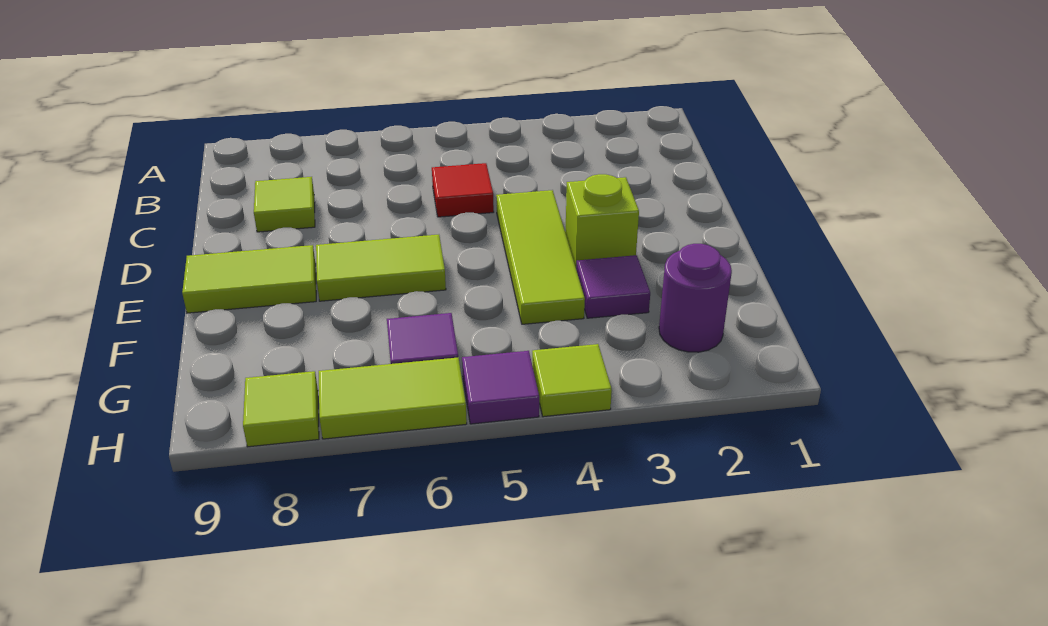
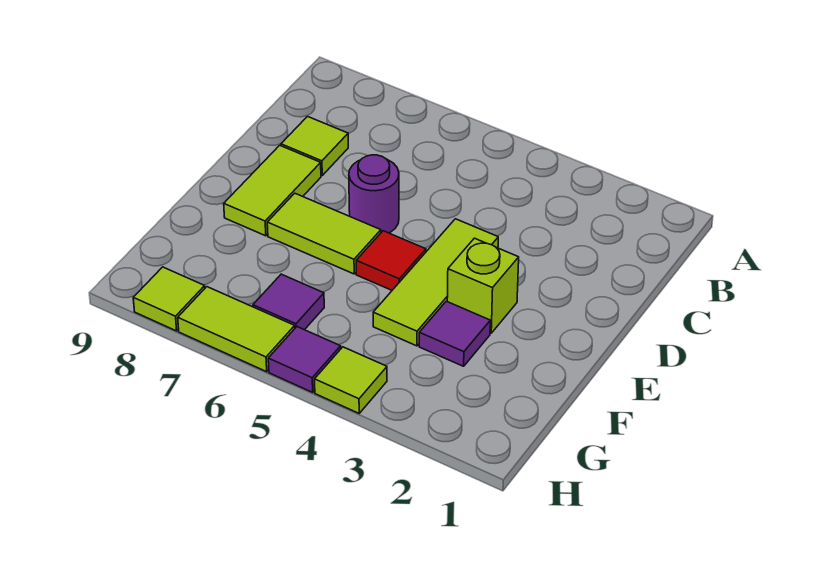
red tile C5 level 1 -> red tile E5 level 1
lime tile E8:E9 level 1 -> lime tile D8:E8 level 1
purple round brick G2 level 1 -> purple round brick D6 level 1

